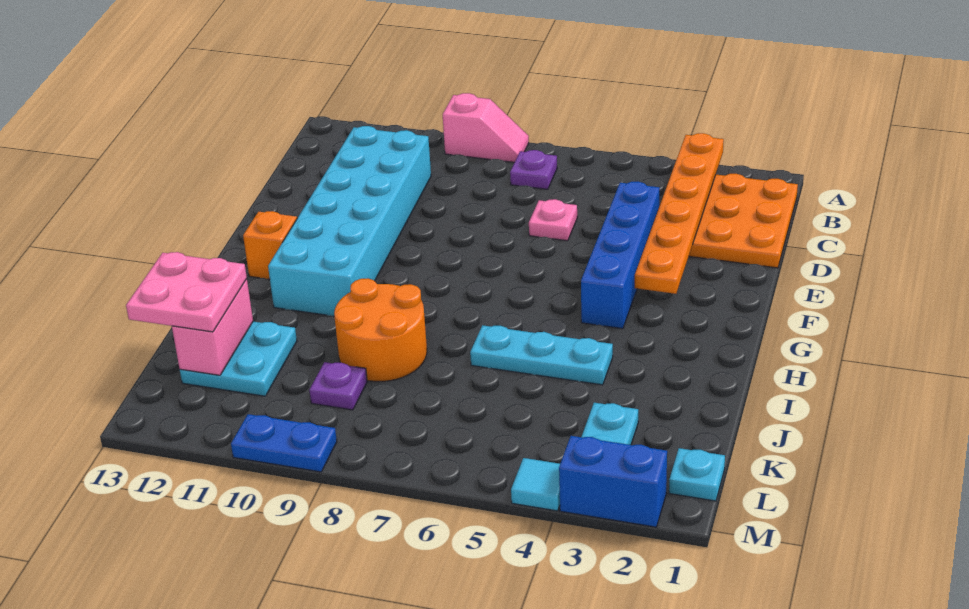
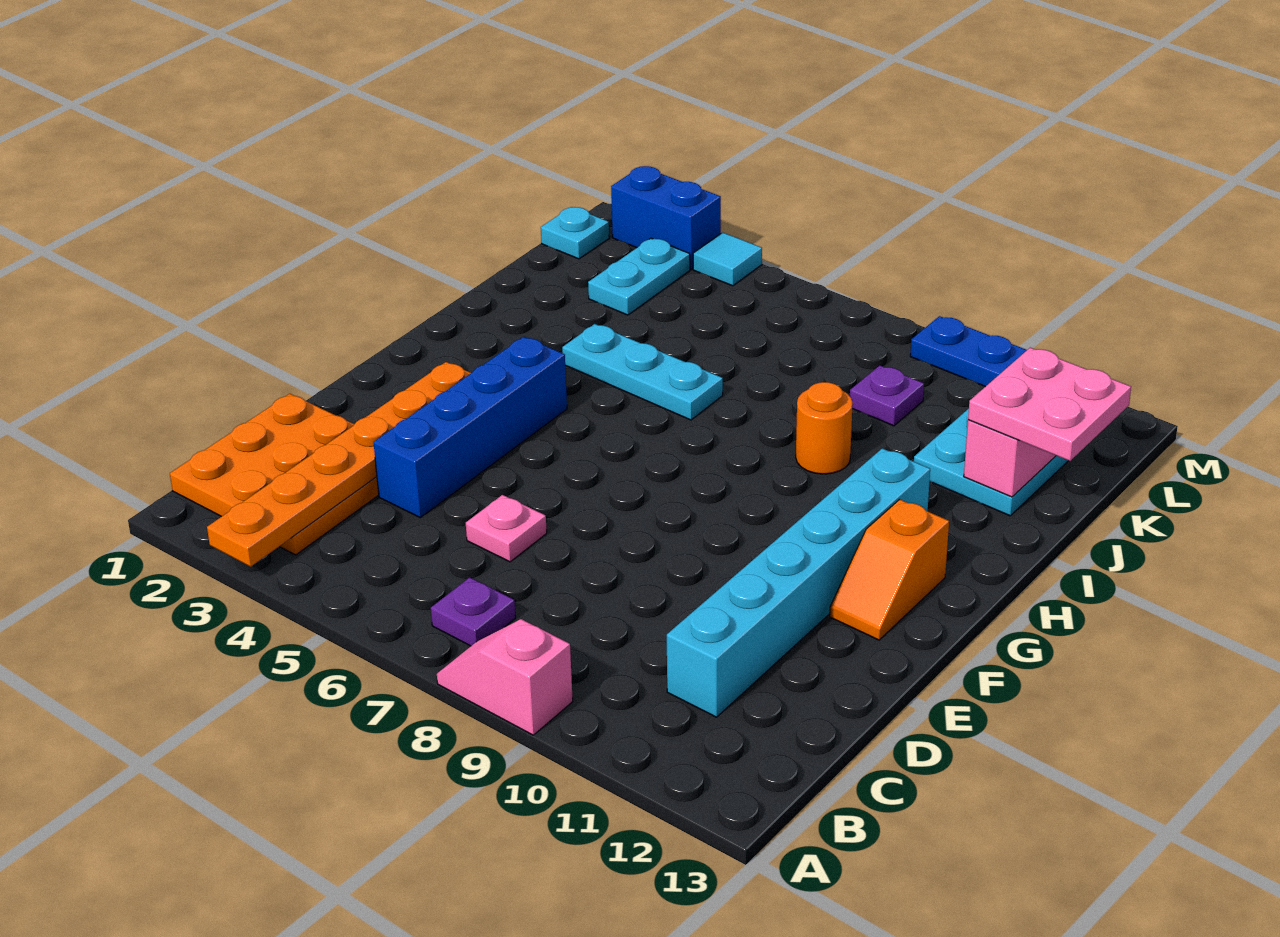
cyan brick C10:H11 level 1 -> cyan brick C11:H11 level 1
orange round brick I8:J9 level 1 -> orange round brick I9 level 1

